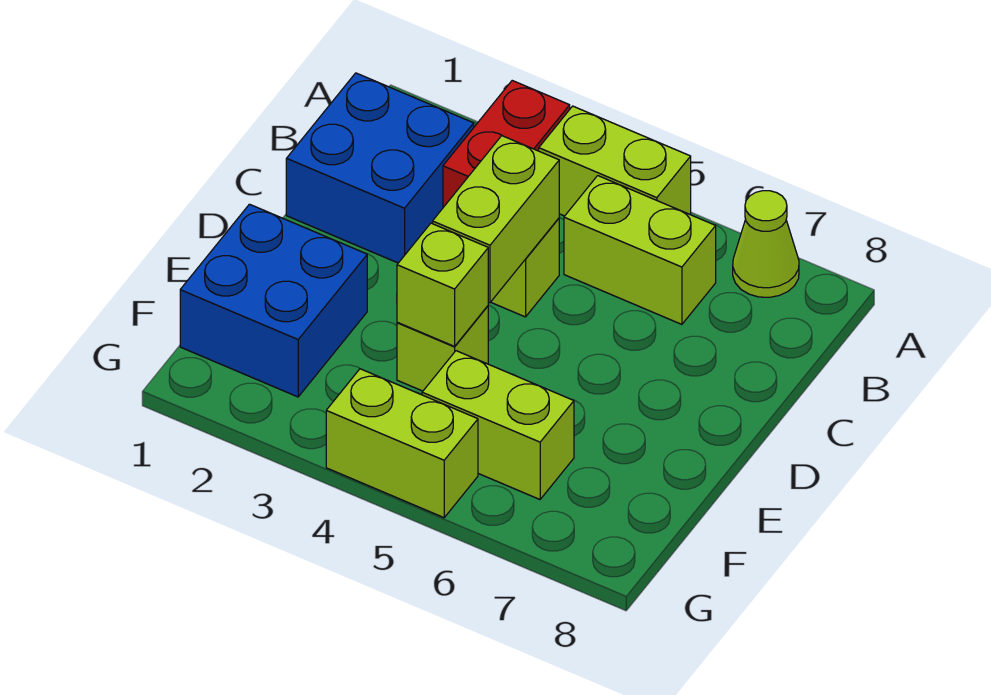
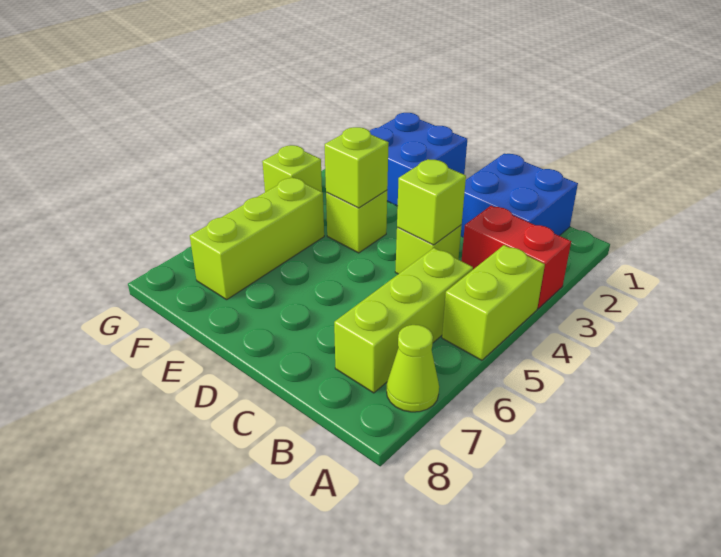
lime brick B5:B6 level 1 -> lime brick B5:B7 level 1
lime brick C4:D4 level 2 -> lime brick C4 level 2
lime brick F5:F6 level 1 -> lime brick F5:F7 level 1
lime brick G4:G5 level 1 -> lime brick G4 level 1

